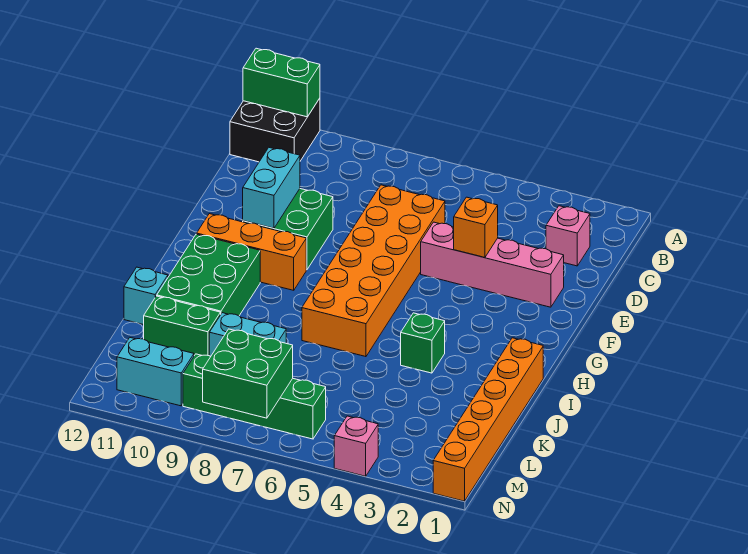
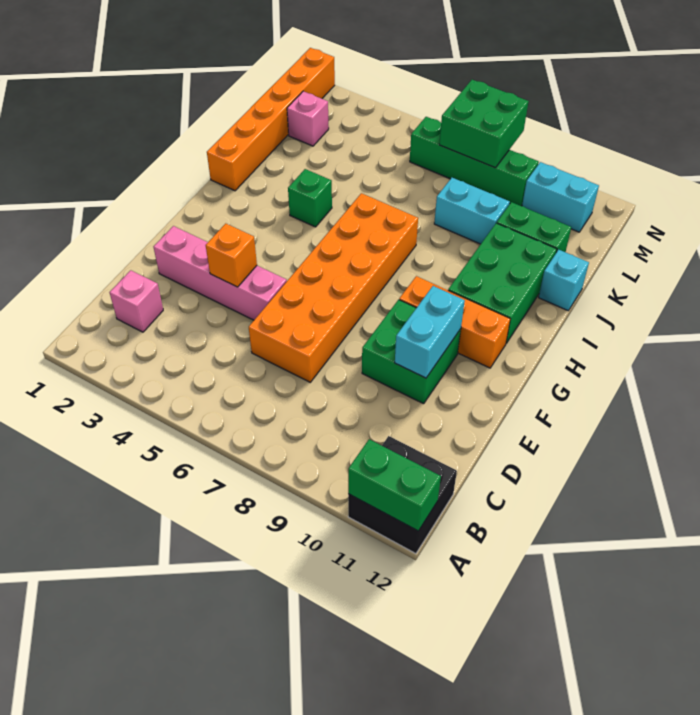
pink brick N4 level 1 -> pink brick L2 level 1

